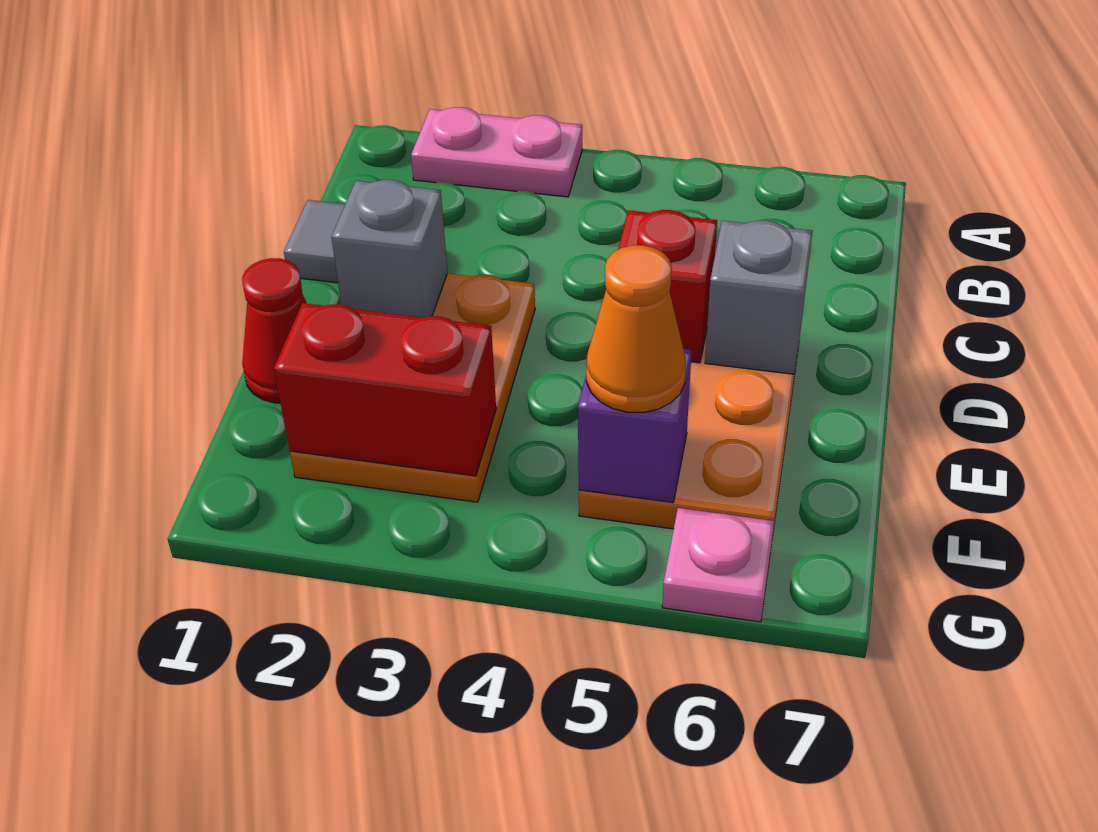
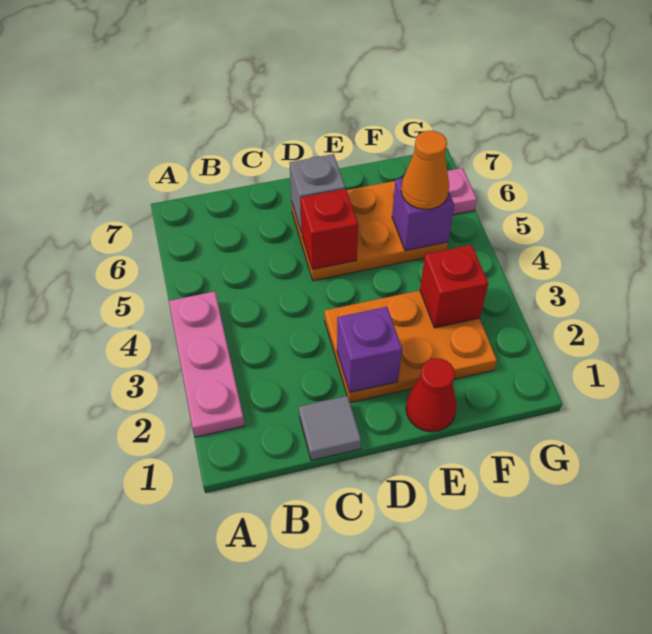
pink plate A2:A3 level 1 -> pink plate A2:A4 level 1
grey brick D2 level 2 -> purple brick D2 level 2
red brick F2:F3 level 2 -> red brick F3 level 2

